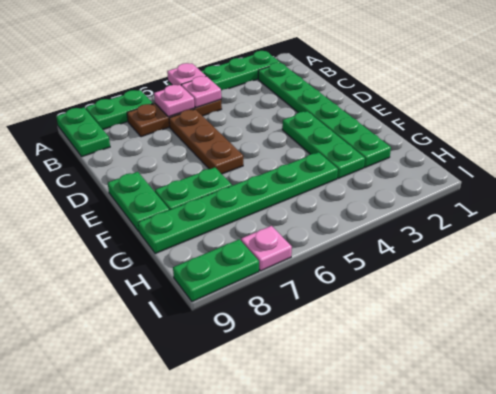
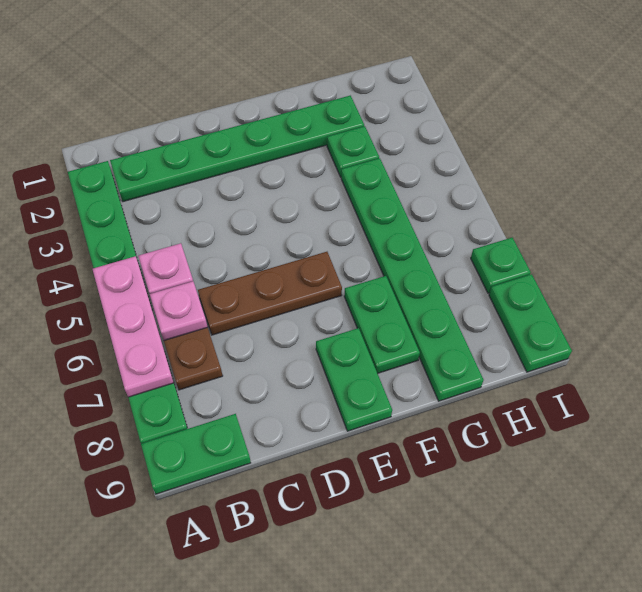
pink plate A5 level 2 -> pink plate A5:A7 level 2
green plate E3:G3 level 1 -> green plate G3 level 1
green plate E9:F9 level 1 -> green plate E8:E9 level 1
pink plate I7 level 1 -> green plate I7 level 1

